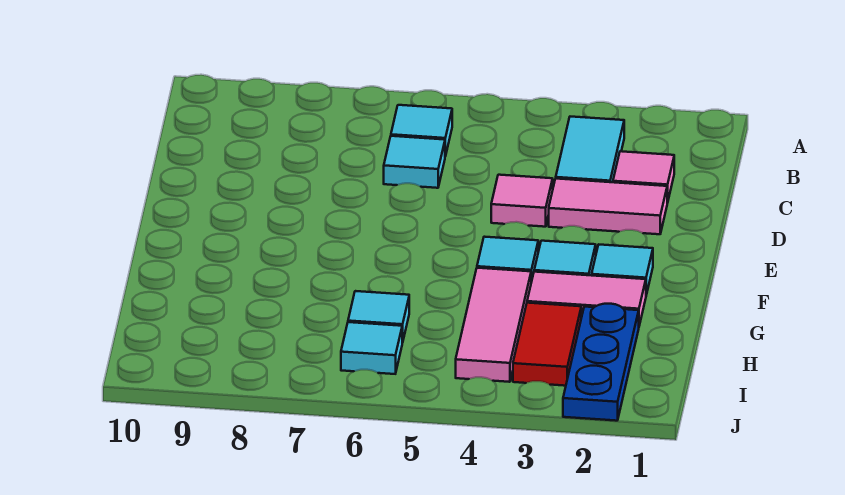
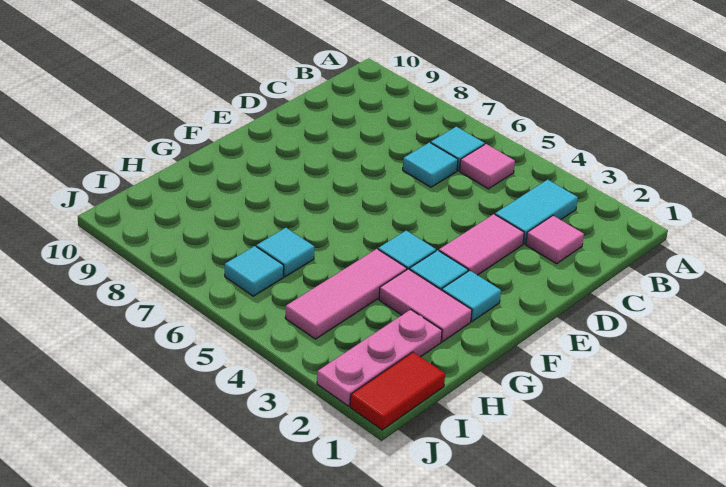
pink tile D2:D3 level 1 -> pink tile D3:E3 level 1
pink tile D4 level 1 -> pink tile B5 level 1
blue plate H2:J2 level 1 -> pink plate H2:J2 level 1
red tile H3:I3 level 1 -> red tile I1:J1 level 1

